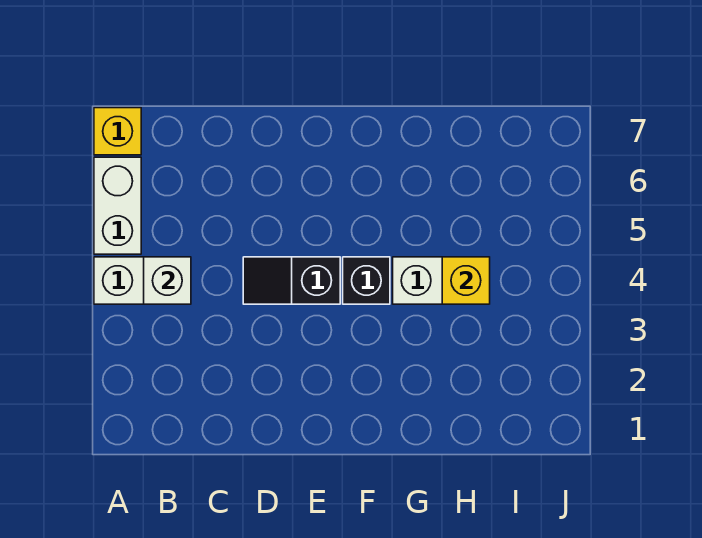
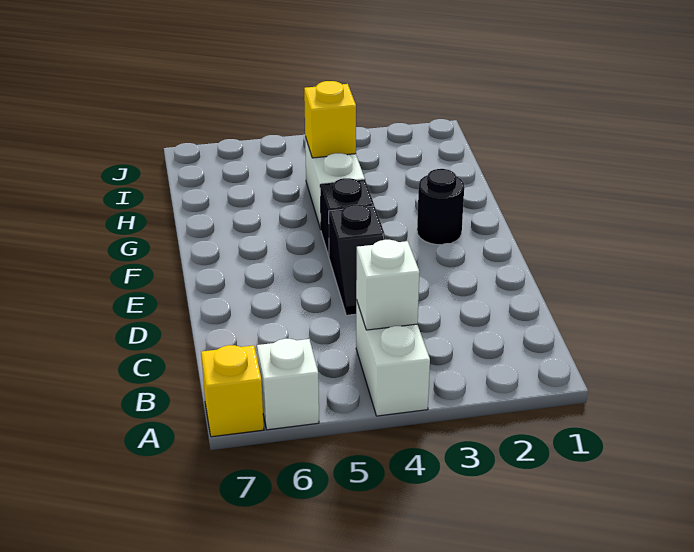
white brick A5:A6 level 1 -> white brick A6 level 1
none -> black round brick F2 level 1

